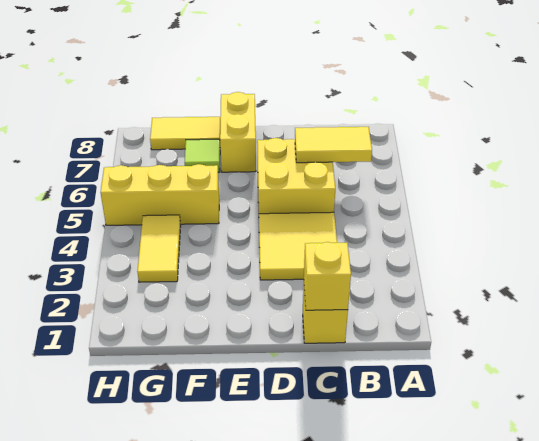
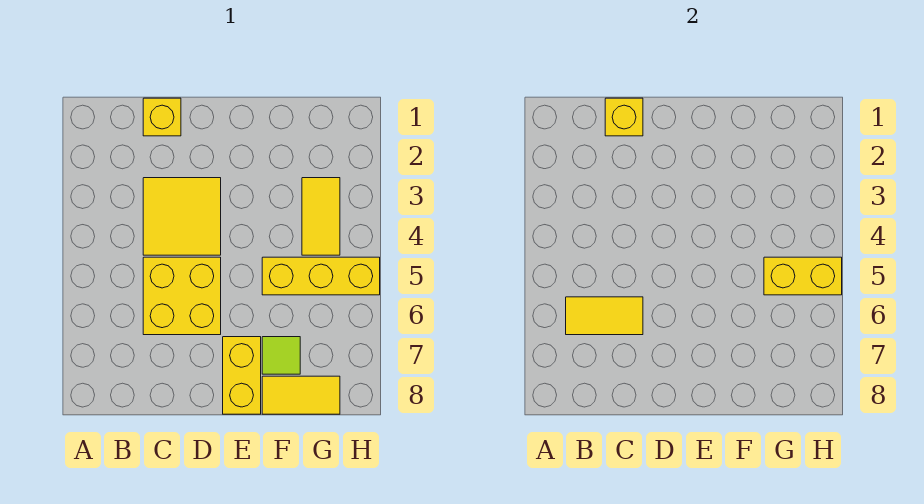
none -> yellow brick G5:H5 level 2

